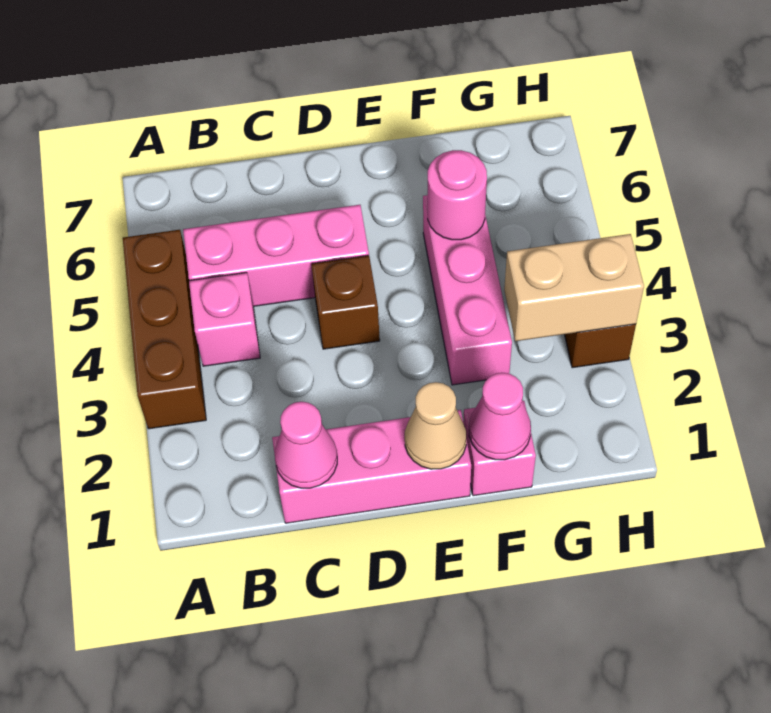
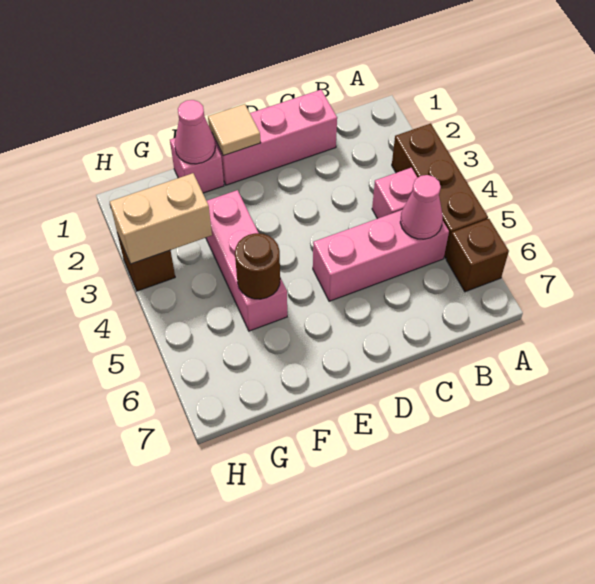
pink cone C1 level 2 -> pink cone B5 level 2
brown brick D4 level 1 -> brown brick A6 level 1
tan cone E1 level 2 -> tan tile E1 level 2
pink round brick F5 level 2 -> brown round brick F5 level 2

